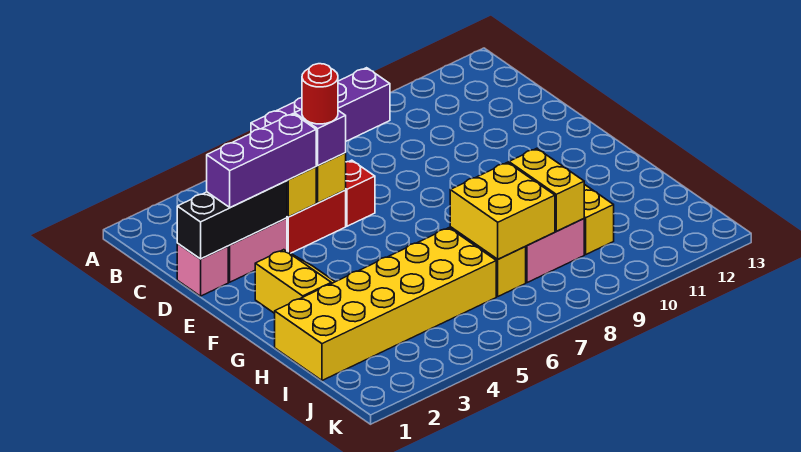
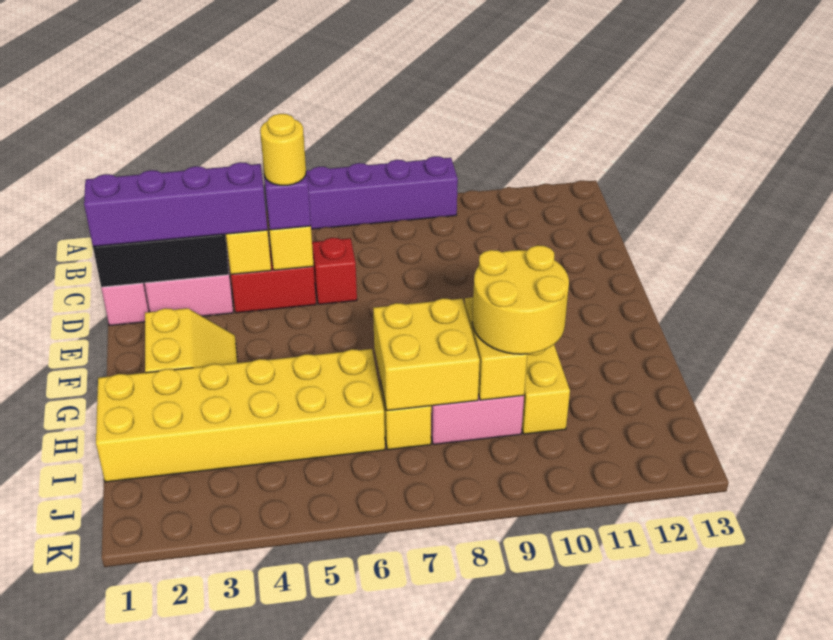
purple brick D2:D4 level 3 -> purple brick D1:D4 level 3
red round brick D5 level 4 -> yellow round brick D5 level 4
none -> yellow round brick H9:I10 level 3

